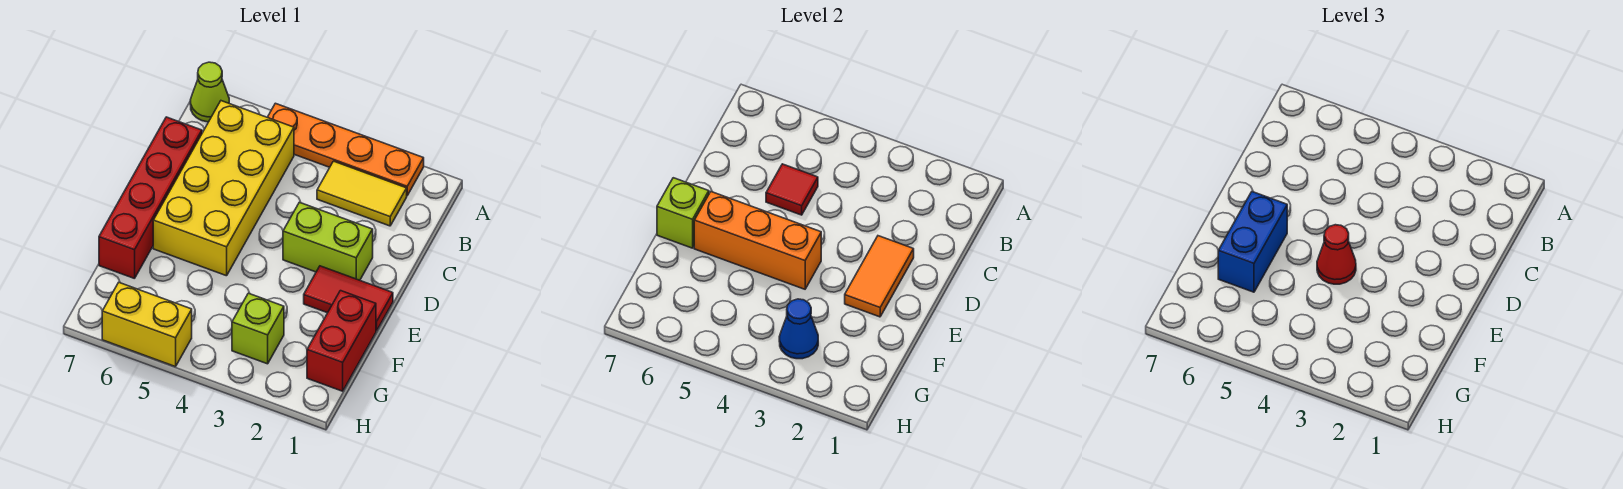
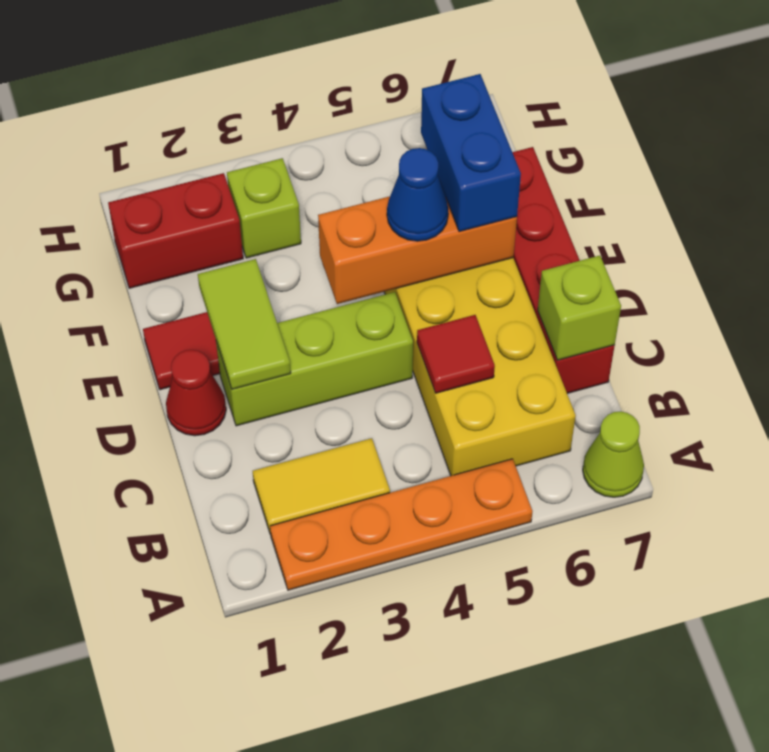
lime brick D2:D3 level 1 -> lime brick D2:D4 level 1
orange tile D2:E2 level 2 -> lime tile D2:E2 level 2
red cone E4 level 3 -> red cone D1 level 1
lime brick E7 level 2 -> lime brick C7 level 2
red brick F1:G1 level 1 -> red brick G1:G2 level 1
blue cone G3 level 2 -> blue cone E5 level 3
yellow brick H5:H6 level 1 -> none

